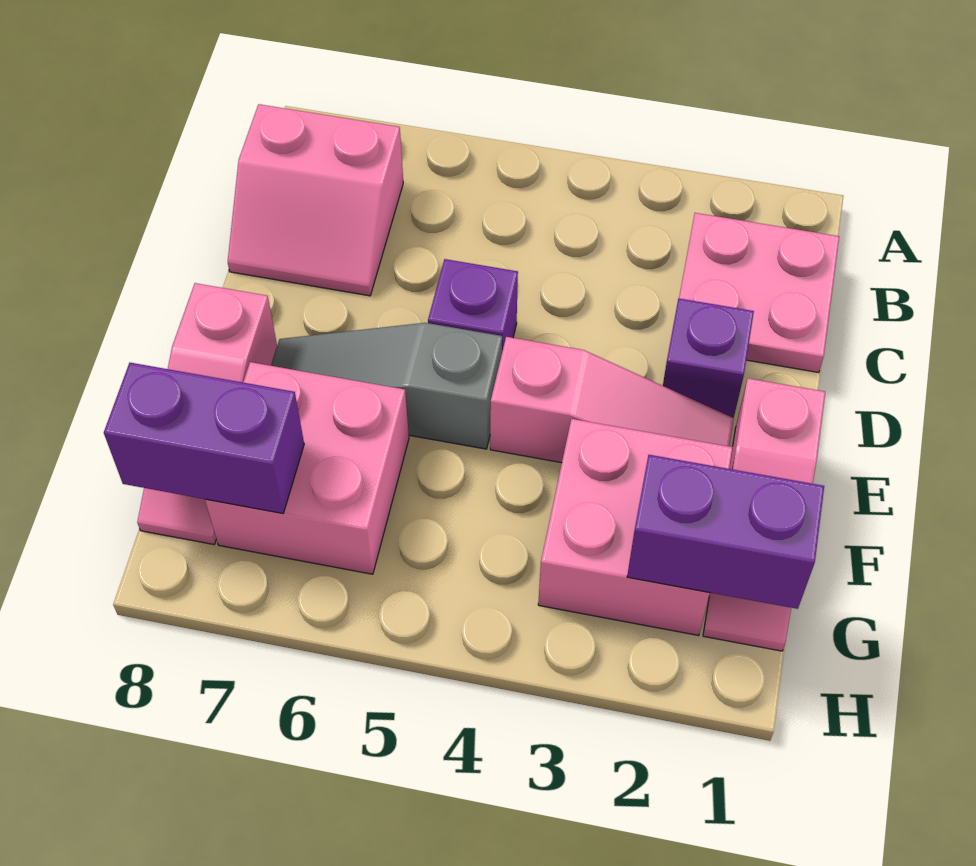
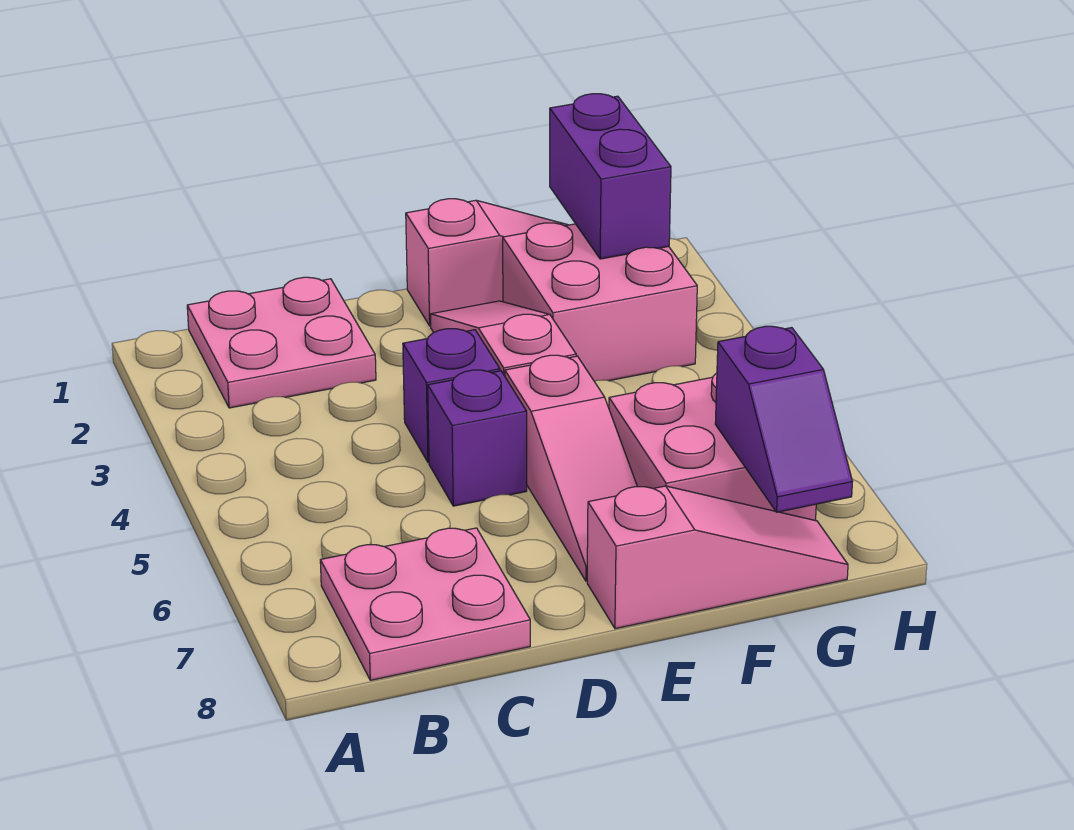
pink slope B7:C8 level 1 top B -> pink plate B7:C8 level 1
purple brick D2 level 1 -> purple brick D4 level 1
grey slope E5:E7 level 1 top 5 -> pink slope E5:E7 level 1 top 5
purple brick G7:G8 level 2 -> purple slope G7:G8 level 2 top 7

